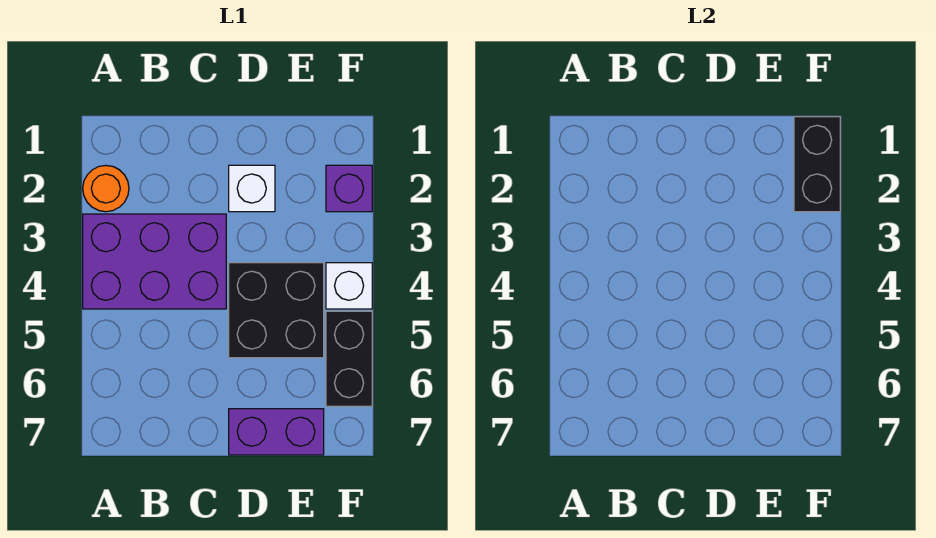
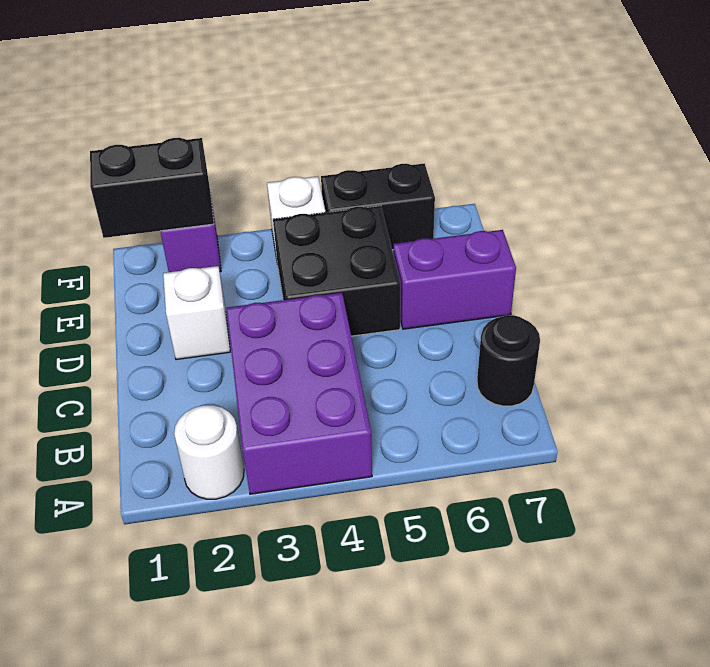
orange round brick A2 level 1 -> white round brick A2 level 1
none -> black round brick B7 level 1
purple brick D7:E7 level 1 -> purple brick D6:D7 level 1

